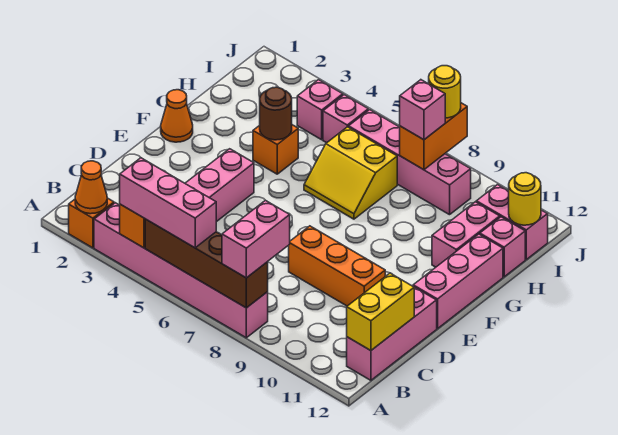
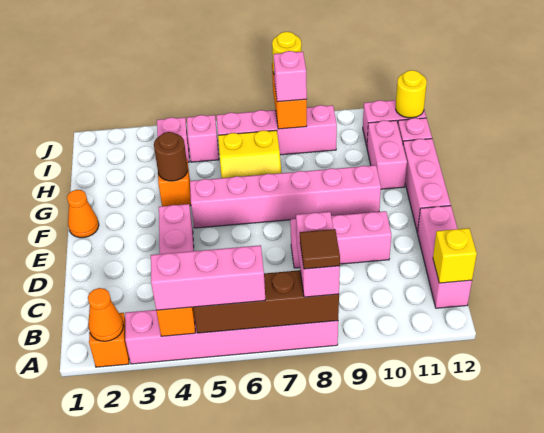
none -> brown tile A8 level 4
yellow brick B12:C12 level 2 -> yellow brick B12 level 2
orange brick D8:D10 level 1 -> pink brick D8:D10 level 1
none -> pink brick F5:F10 level 1

